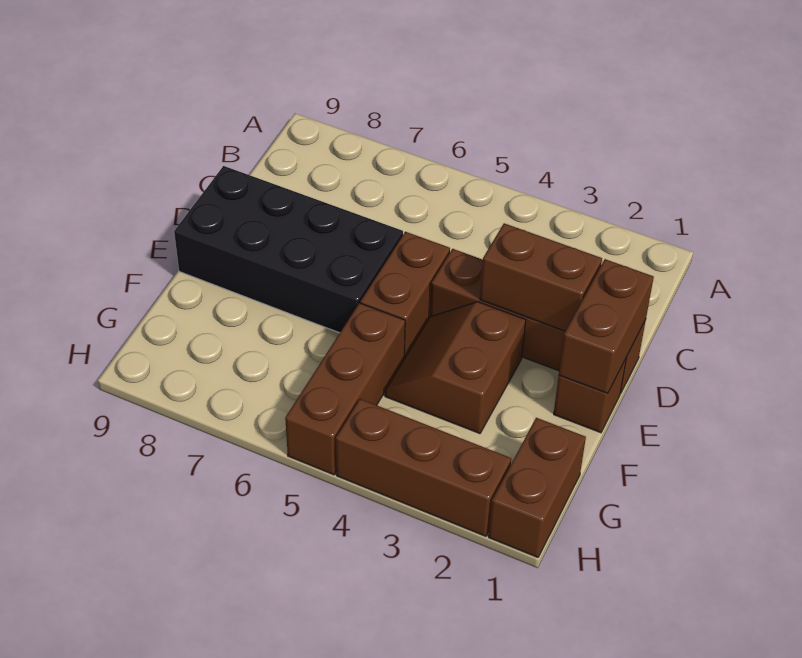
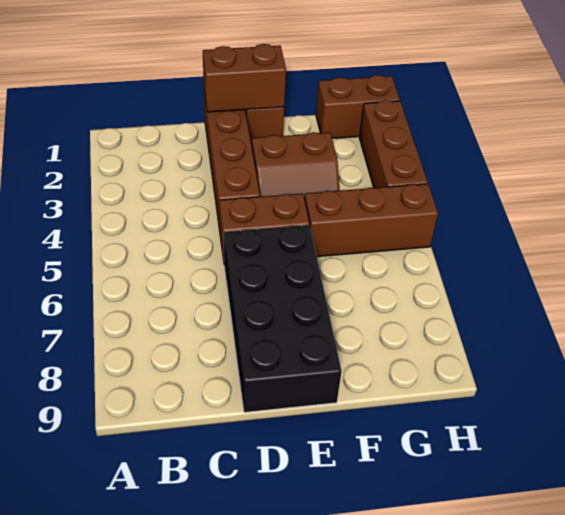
brown brick D2:D3 level 2 -> none

